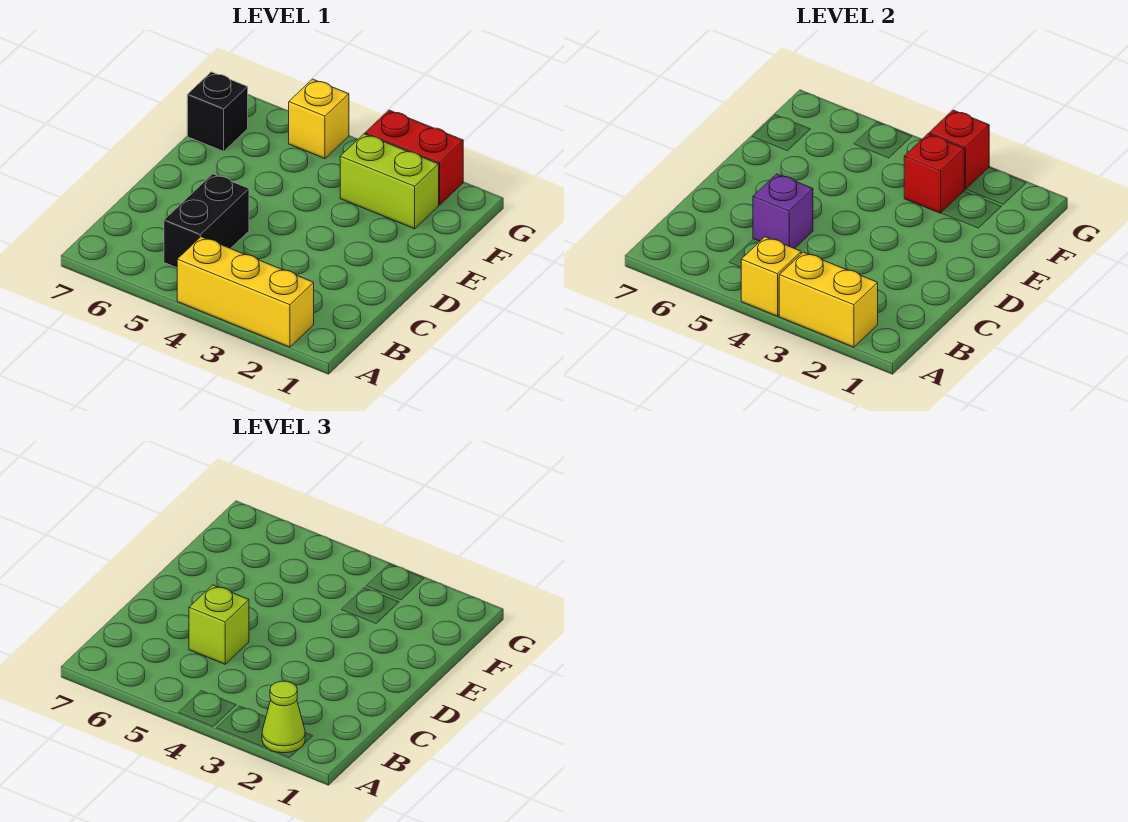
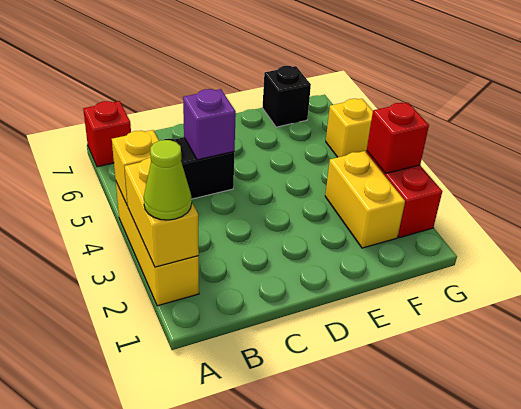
lime brick C5 level 3 -> none
lime brick F2:F3 level 1 -> yellow brick F2:F3 level 1
red brick F3 level 2 -> red brick A7 level 1

